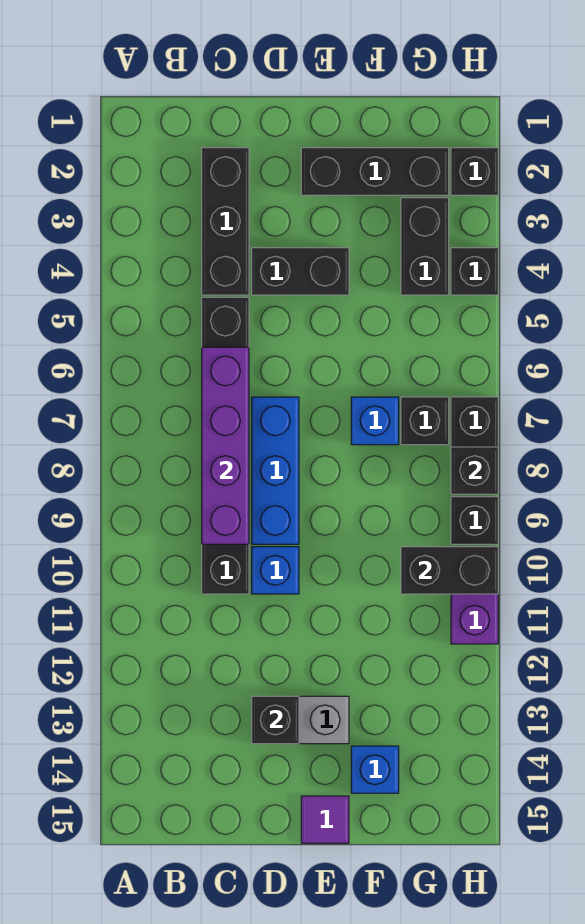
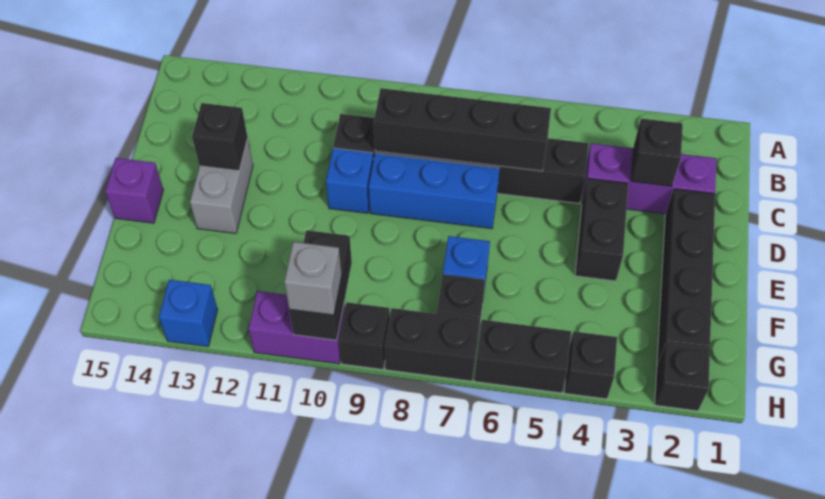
black brick C2:C4 level 1 -> purple brick C2:C4 level 1
purple brick C6:C9 level 2 -> black brick C6:C9 level 2
black brick E2:G2 level 1 -> black brick D2:G2 level 1
purple tile E15 level 1 -> purple brick E15 level 1
blue brick F14 level 1 -> blue brick H13 level 1
black brick G3:G4 level 1 -> black brick H5:H6 level 1
black brick H8 level 2 -> black brick C3 level 2
none -> grey brick H10 level 3

